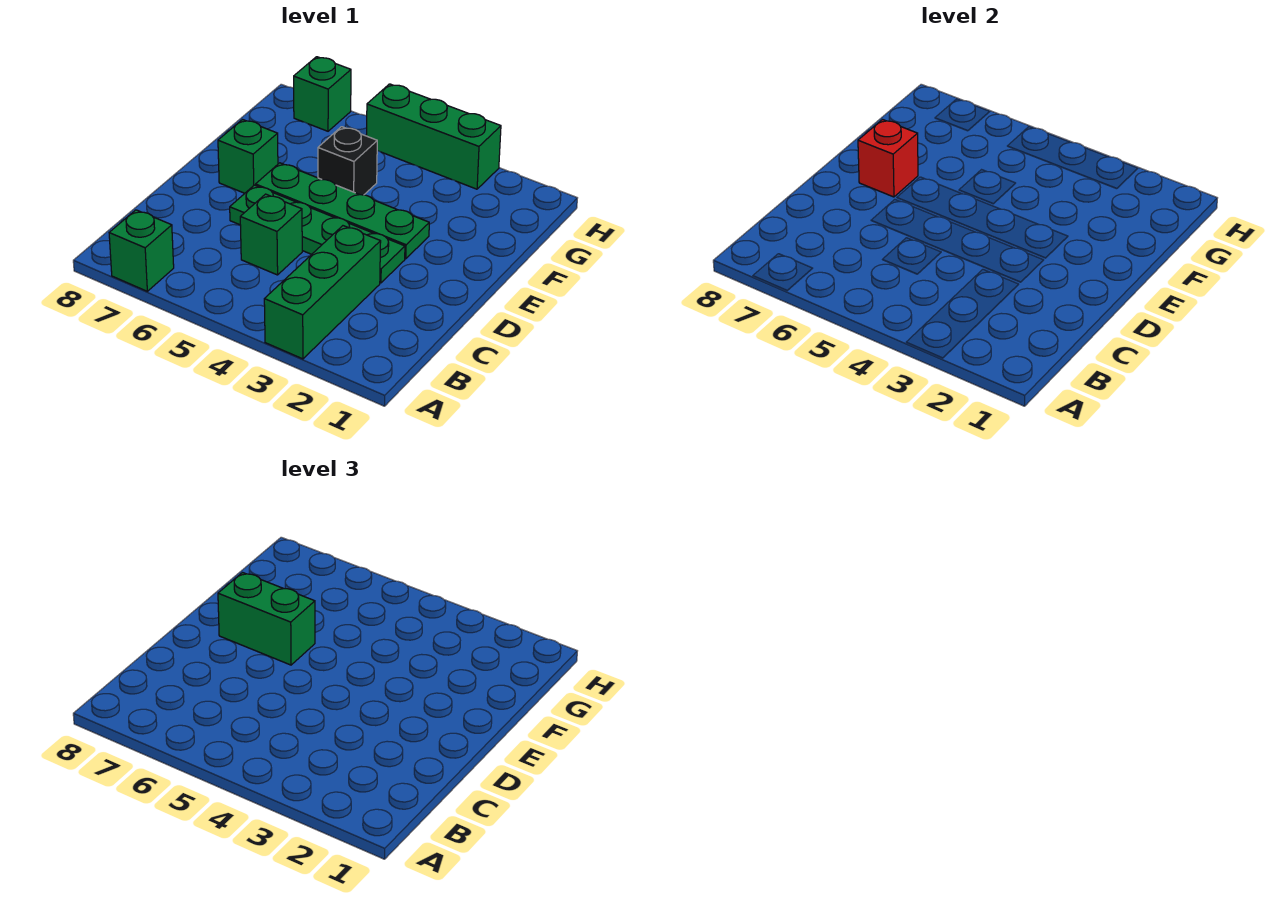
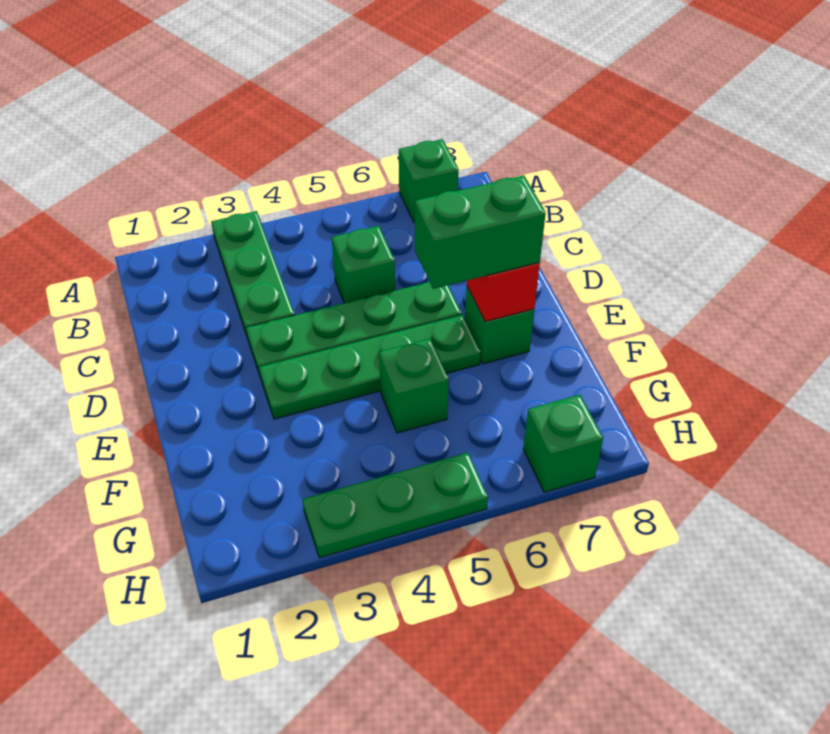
green brick A3:C3 level 1 -> green plate A3:C3 level 1
black brick F5 level 1 -> green brick F5 level 1
green brick H3:H5 level 1 -> green plate H3:H5 level 1

